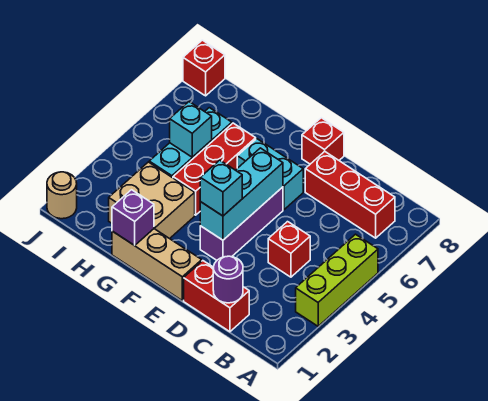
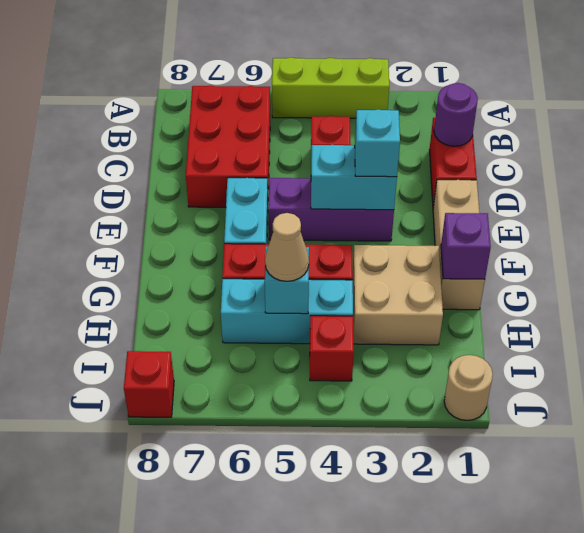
red brick B7:D7 level 1 -> red brick B6:D7 level 1
cyan brick E3:E5 level 2 -> cyan brick E3:E4 level 2
red brick E8 level 1 -> red brick I4 level 1
none -> tan cone H5 level 3

